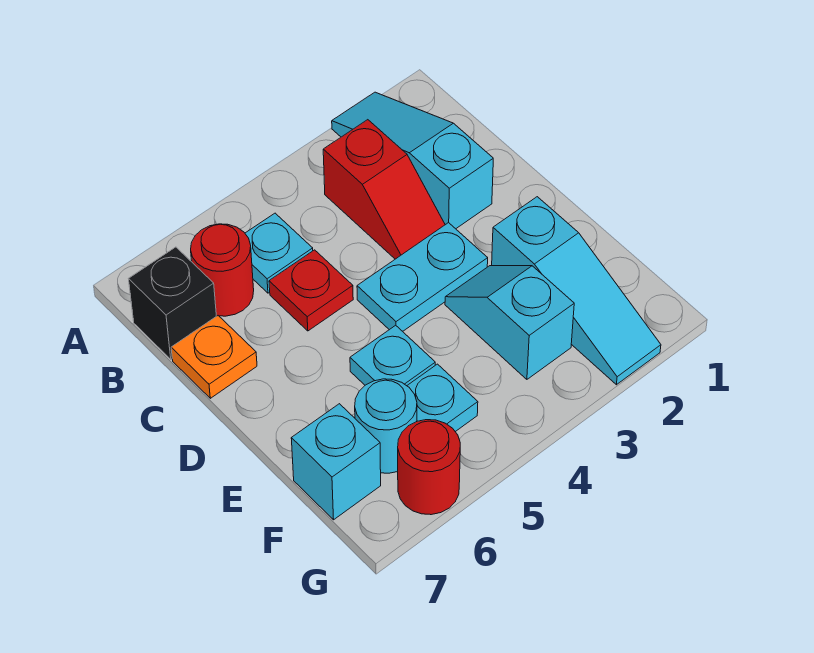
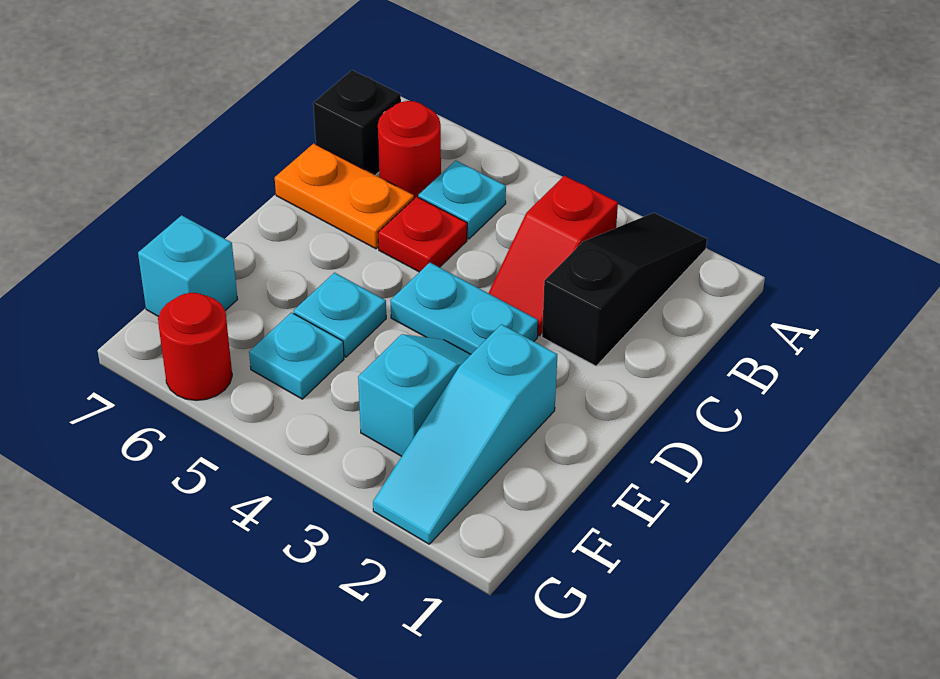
cyan slope A2:C2 level 1 top C -> black slope A2:C2 level 1 top C
orange plate C7 level 1 -> orange plate C6:C7 level 1
cyan round brick F6 level 1 -> none

